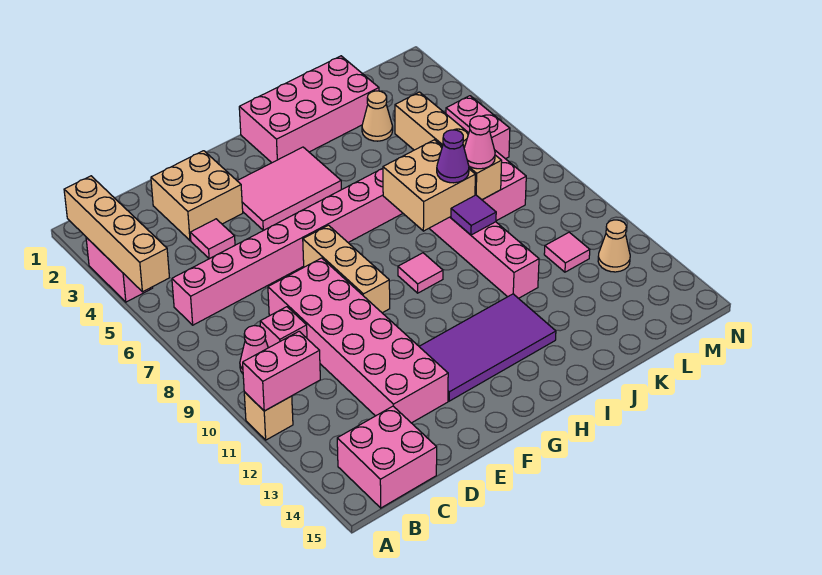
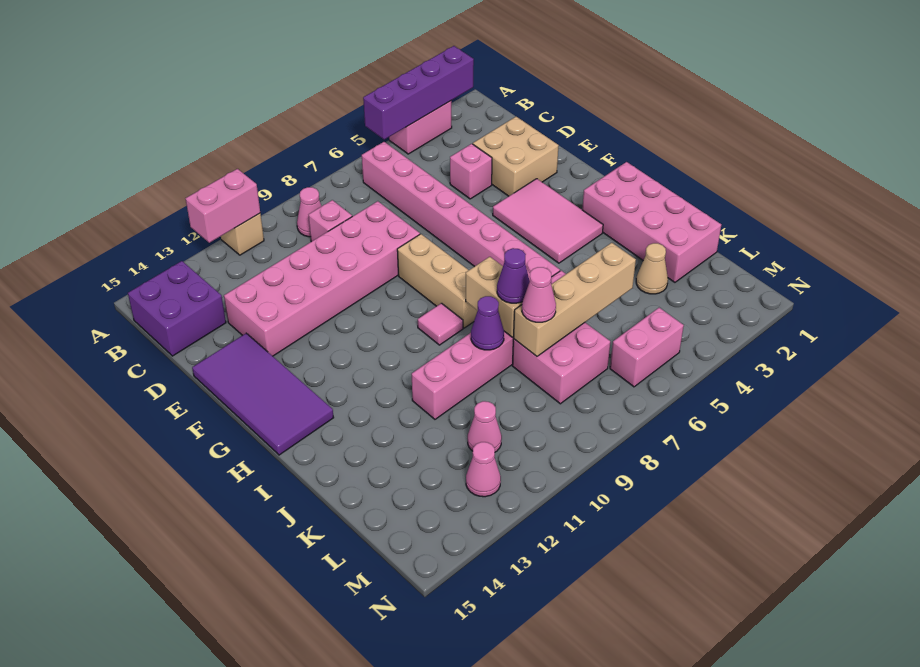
tan brick A2:A5 level 2 -> purple brick A2:A5 level 2
pink brick A11:B11 level 2 -> pink brick A11:A12 level 2
pink brick B14:C15 level 1 -> purple brick B14:C15 level 1
pink tile D4 level 1 -> pink brick D4 level 1
tan brick F7:F9 level 1 -> tan brick F8:H8 level 1
purple tile F12:I13 level 1 -> purple tile E14:H15 level 1
tan brick I7:J8 level 2 -> tan brick I8:J8 level 2
purple tile J9 level 2 -> purple cone J9 level 2
pink tile L11 level 1 -> pink cone L11 level 1
tan cone M12 level 1 -> pink cone M12 level 1

